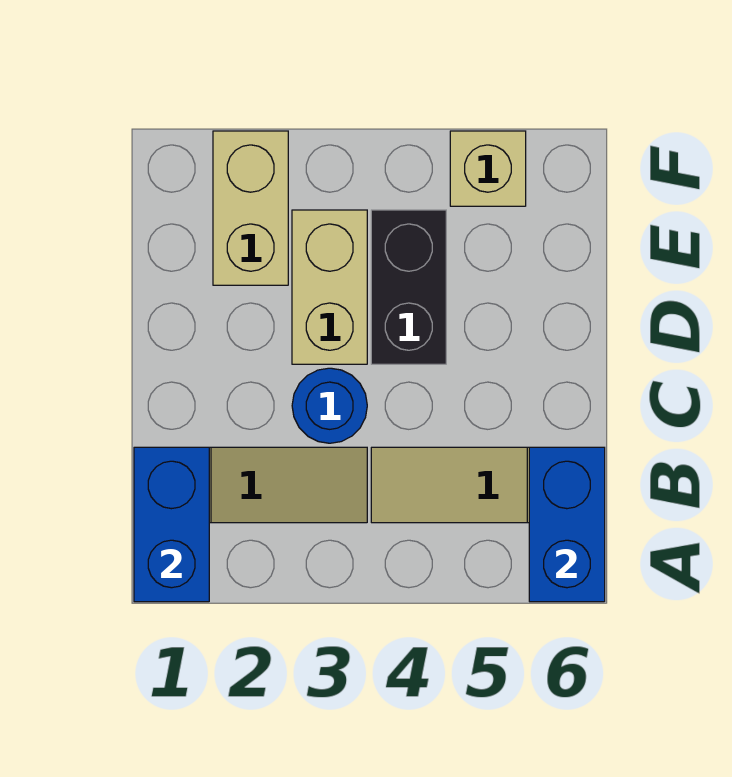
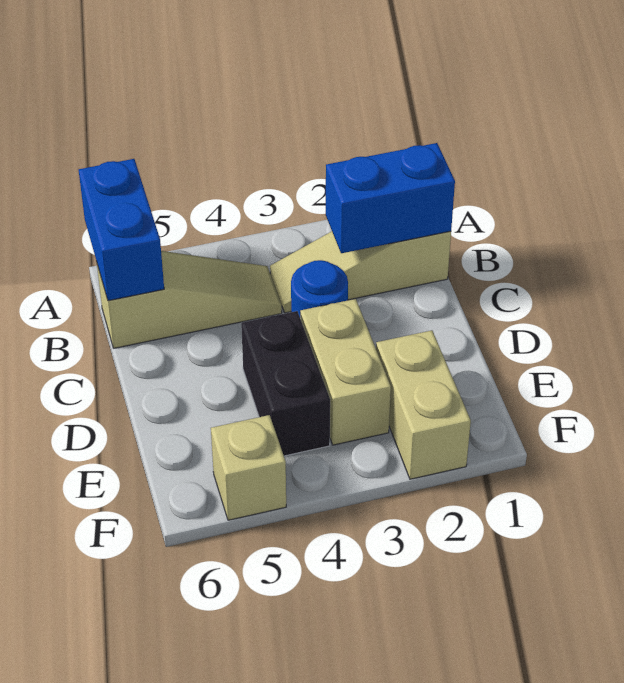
blue brick A1:B1 level 2 -> blue brick B1:B2 level 2

